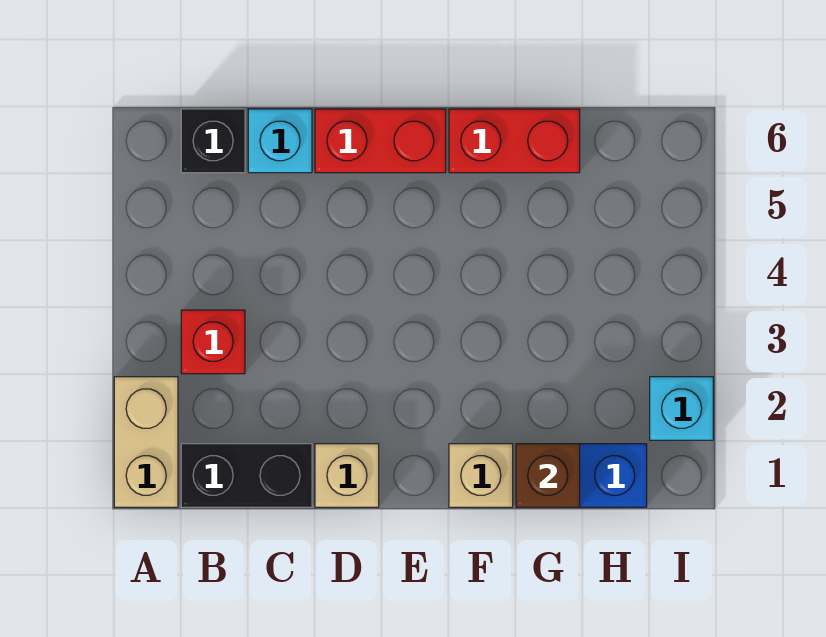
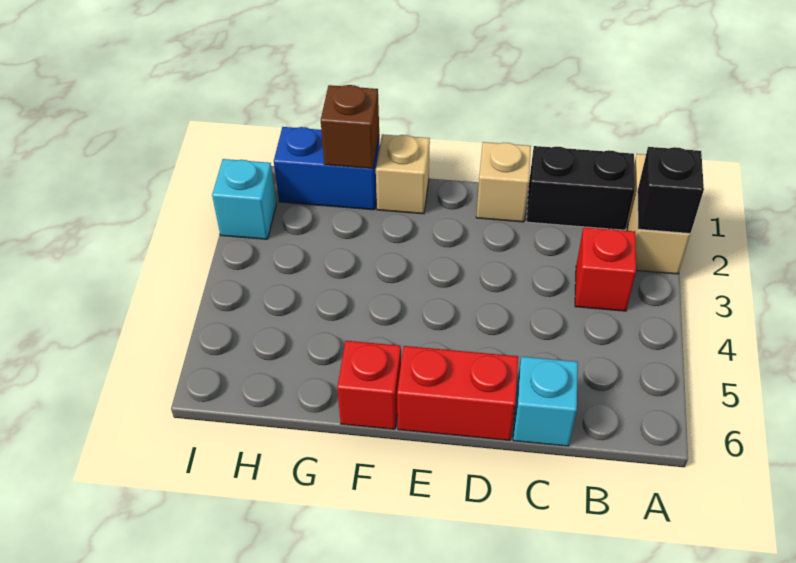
black brick B6 level 1 -> black brick A2 level 2
red brick F6:G6 level 1 -> red brick F6 level 1

